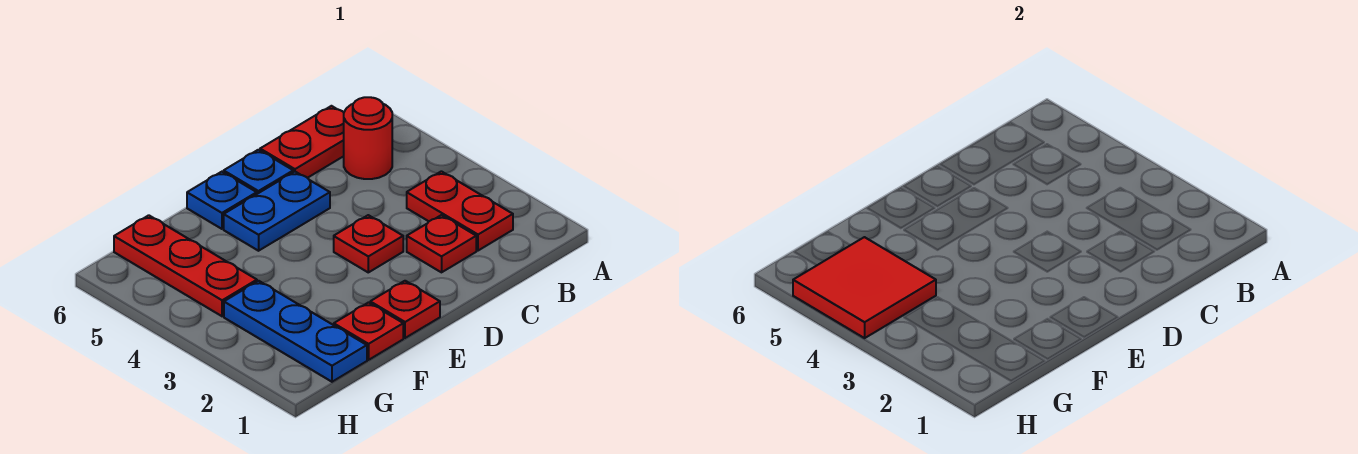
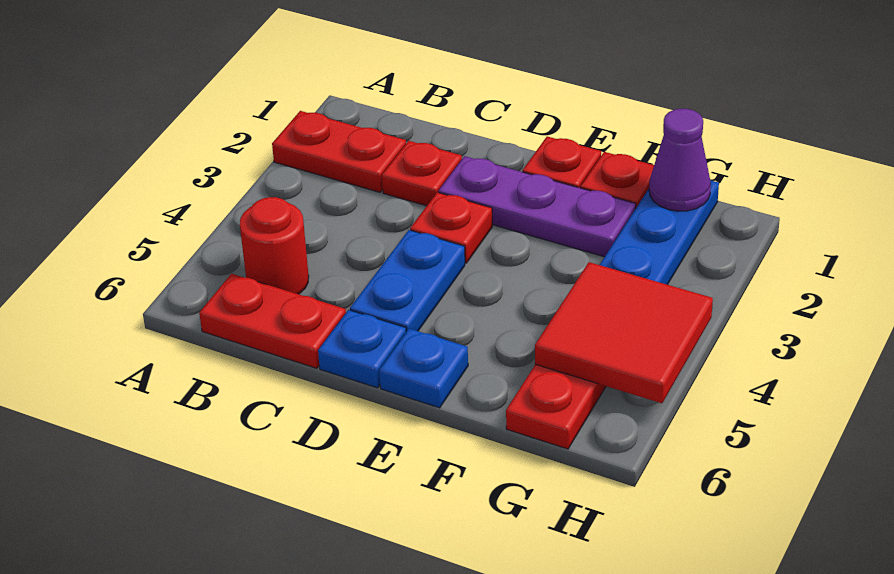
red plate B2:B3 level 1 -> red plate A2:B2 level 1
none -> purple plate D2:F2 level 1
blue plate D5:E5 level 1 -> blue plate D4:D5 level 1
none -> purple cone G1 level 2

